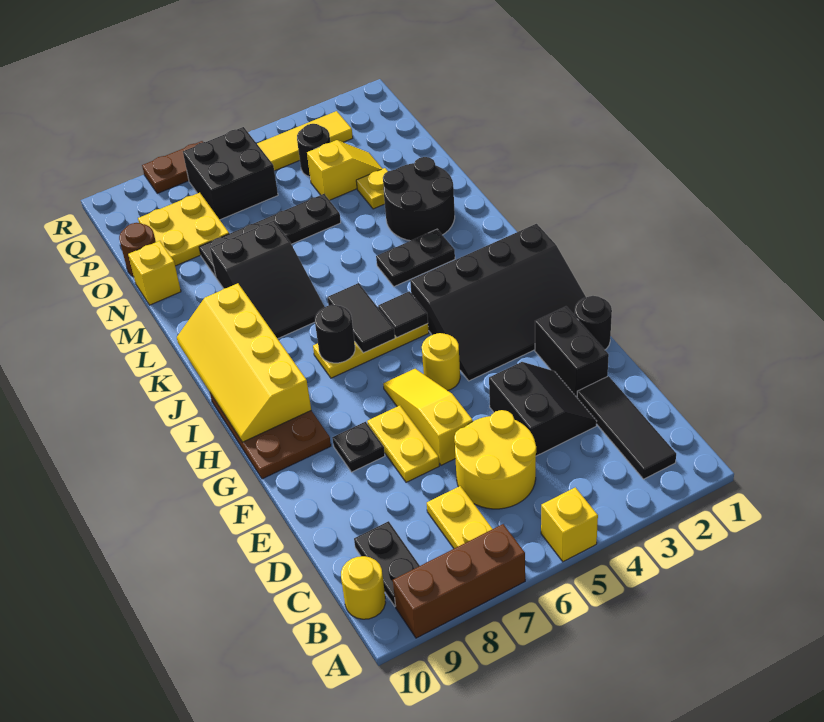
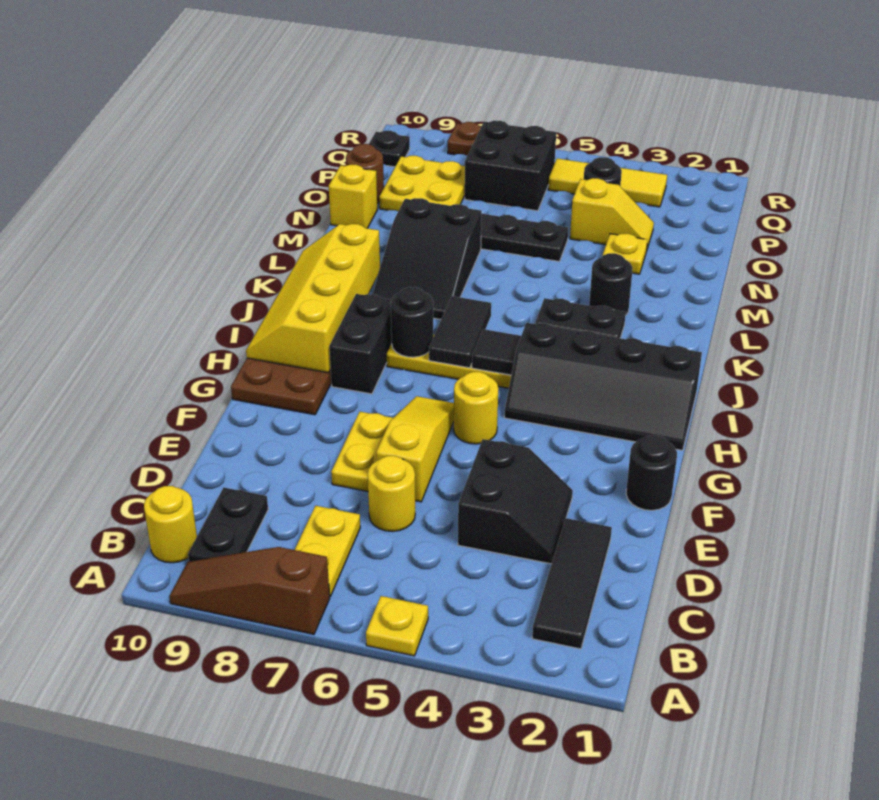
yellow brick A5 level 1 -> yellow plate A5 level 1
brown brick A7:A9 level 1 -> brown slope A7:A9 level 1 top 7
yellow round brick C5:D6 level 1 -> yellow round brick D6 level 1
black brick E2:F2 level 1 -> black brick H8:I8 level 1
black plate F8 level 1 -> black plate Q10 level 1
black slope G1:I4 level 1 top I -> black slope H1:I4 level 1 top I
black round brick L2:M3 level 1 -> black round brick L3 level 1

